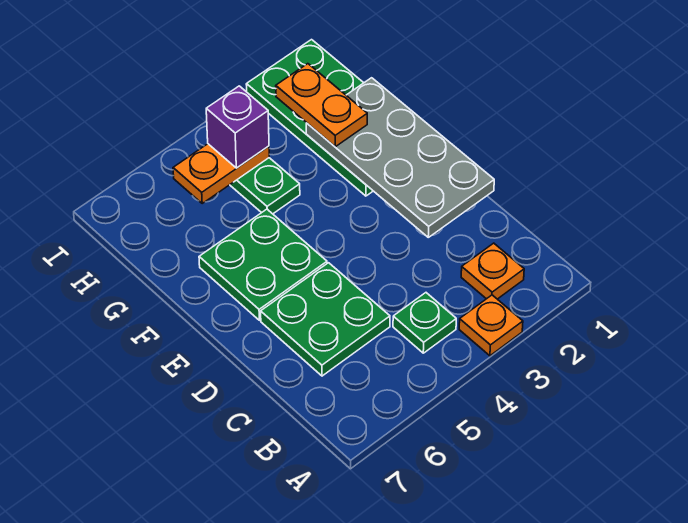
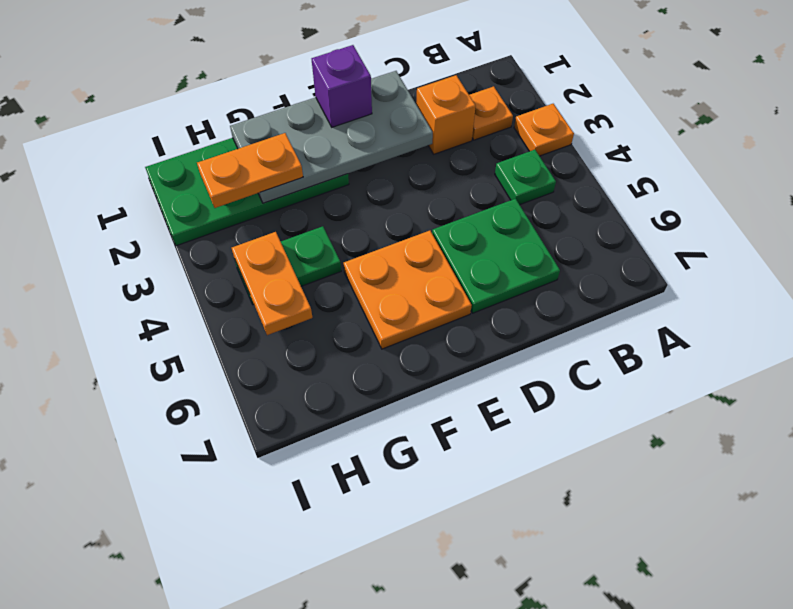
none -> orange brick C2 level 1
green plate E5:F6 level 1 -> orange plate E5:F6 level 1
purple brick H4 level 3 -> purple brick E1 level 3

